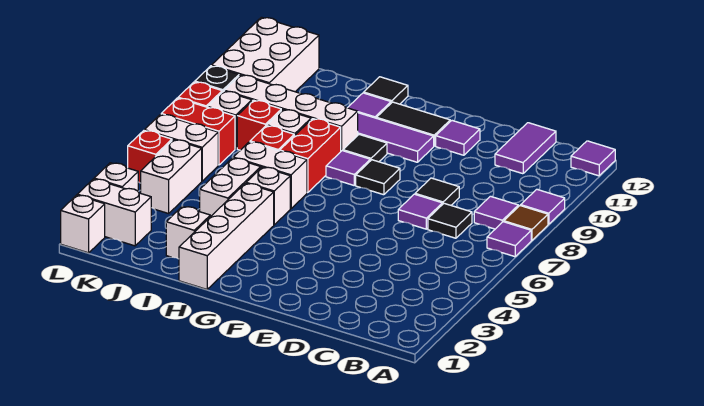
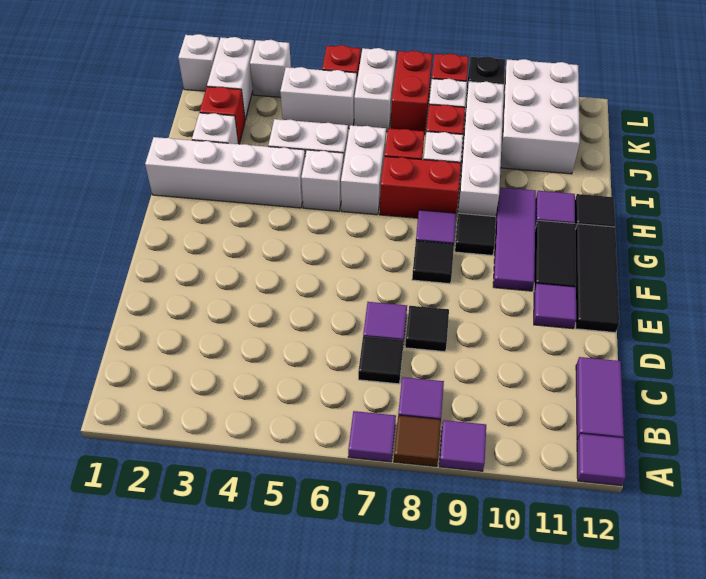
purple tile C11:C12 level 1 -> purple tile B12:C12 level 1
none -> black tile E12:G12 level 1
none -> red brick J2 level 1
white brick K10:L12 level 1 -> white brick J10:L11 level 1

